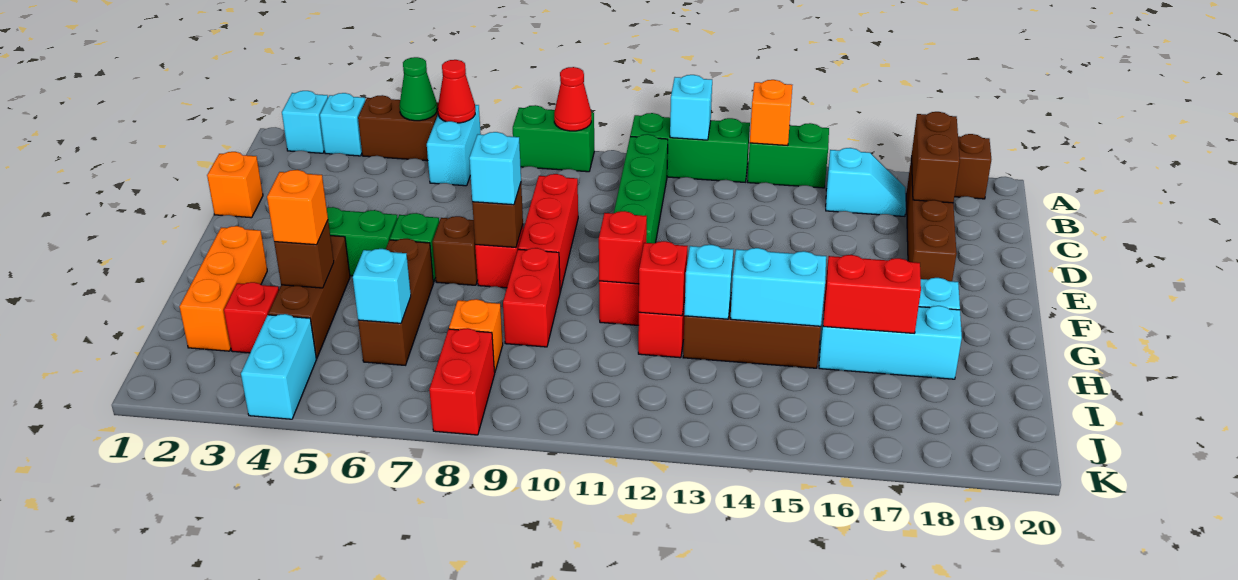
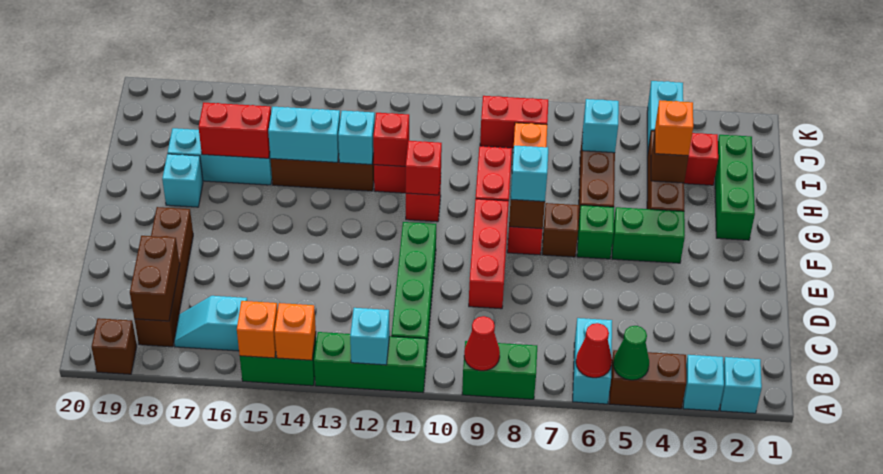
orange brick D1 level 1 -> orange brick A15 level 2
orange brick G2:I2 level 1 -> green brick G2:I2 level 1
red brick J8:K8 level 1 -> red brick J8:J9 level 1

